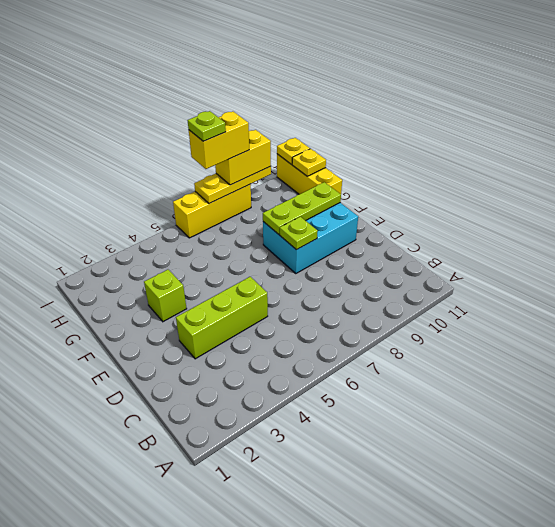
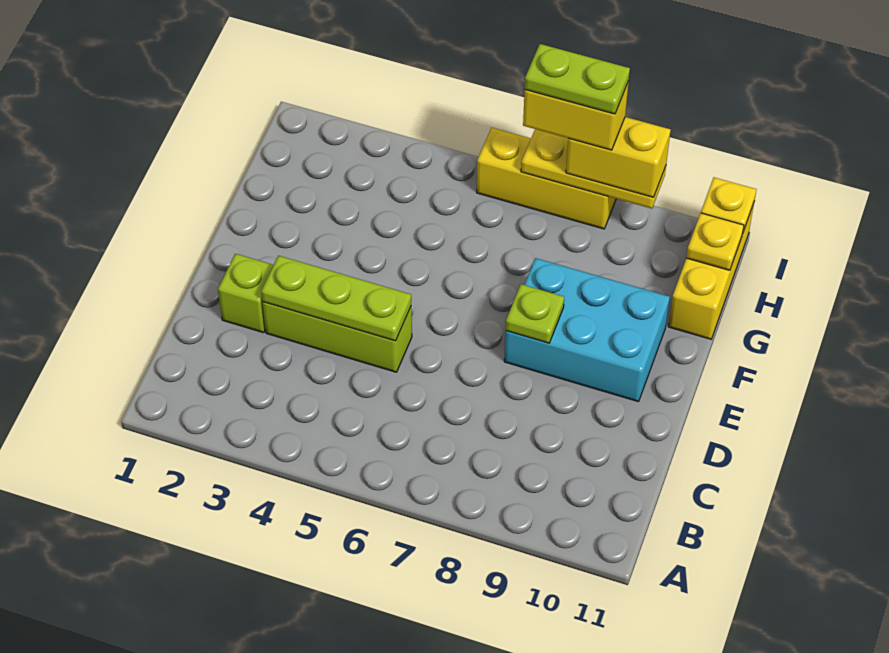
lime brick F3 level 1 -> lime brick D2 level 1
lime plate F8:F10 level 2 -> lime plate D3:D5 level 2
lime plate I7 level 5 -> lime plate I7:I8 level 5

